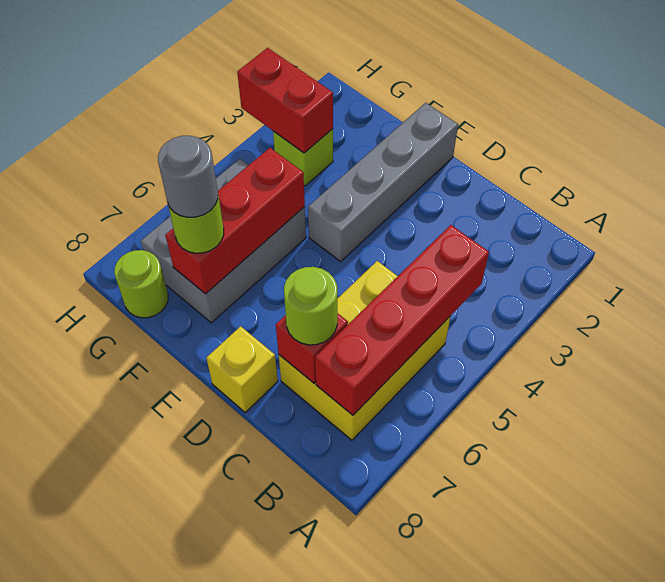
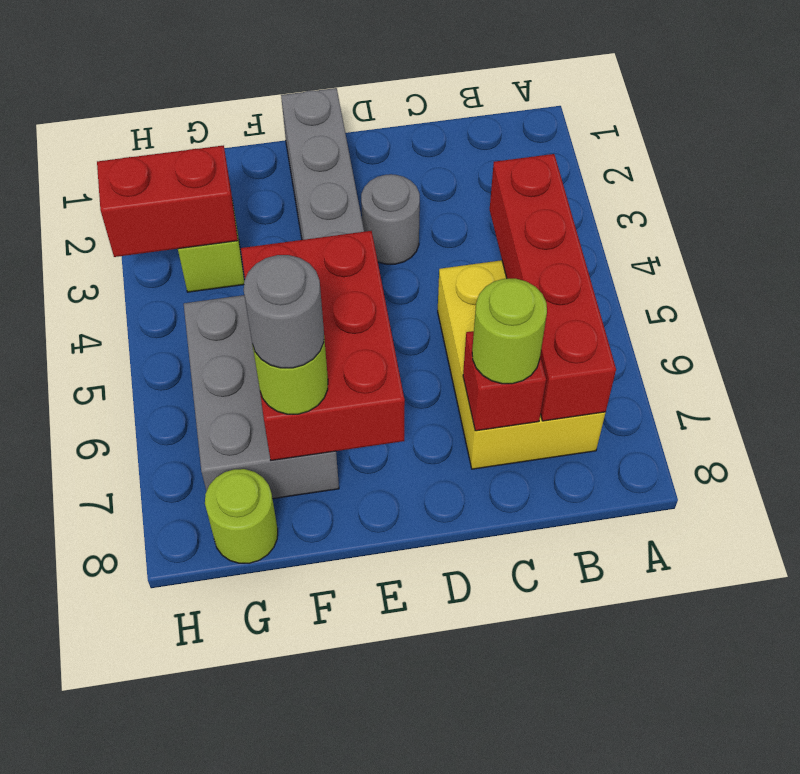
none -> grey round brick D3 level 1
yellow brick D8 level 1 -> none
red brick F5:F7 level 2 -> red brick E5:F7 level 2

